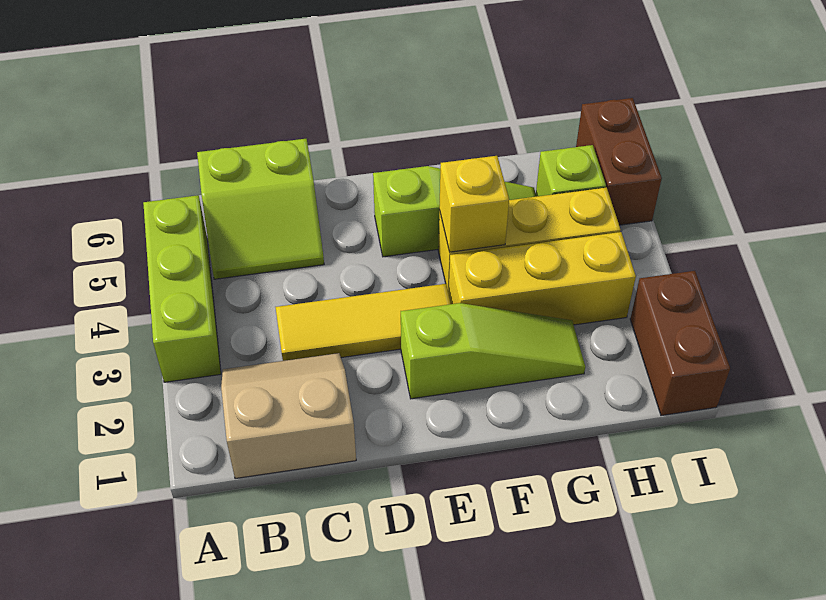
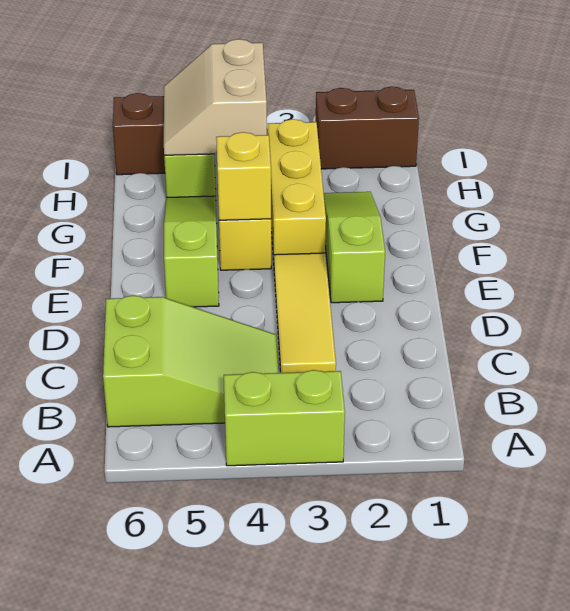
lime brick A3:A5 level 1 -> lime brick A3:A4 level 1
tan slope B1:C2 level 1 top 1 -> tan slope H4:I5 level 2 top 4
lime slope B5:C6 level 1 top 6 -> lime slope B4:C6 level 1 top 6

